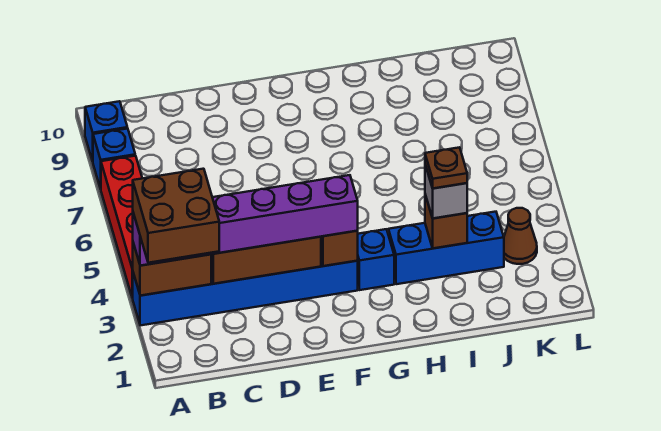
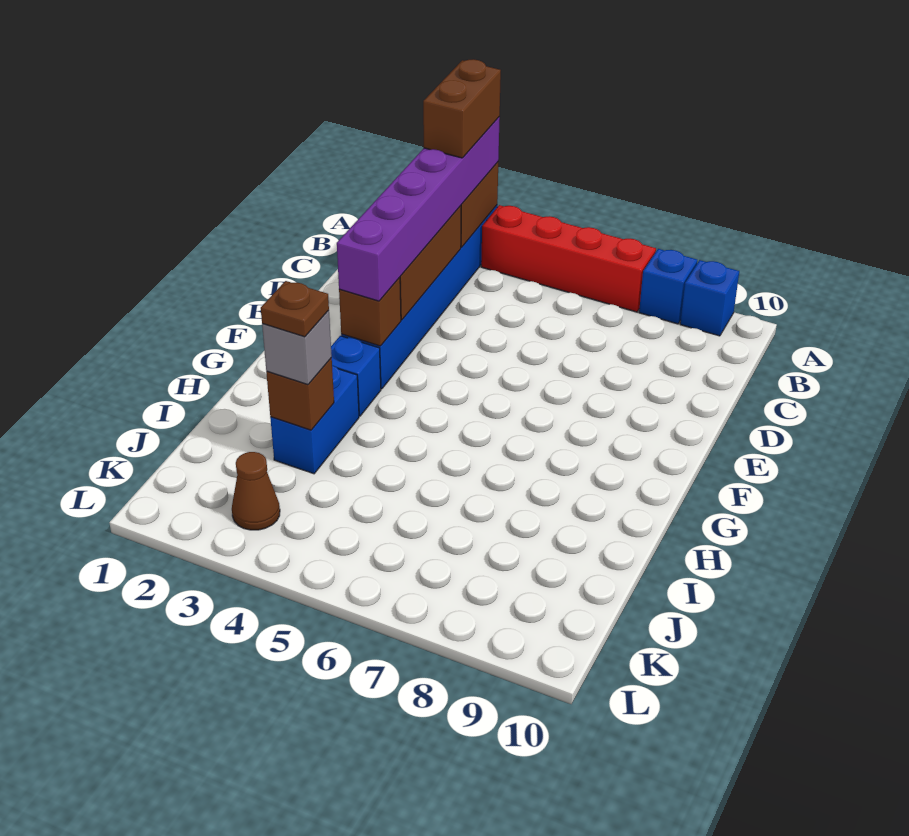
brown brick A2:B3 level 4 -> brown brick A3:B3 level 4
blue brick H3:J3 level 1 -> blue brick H3:I3 level 1

